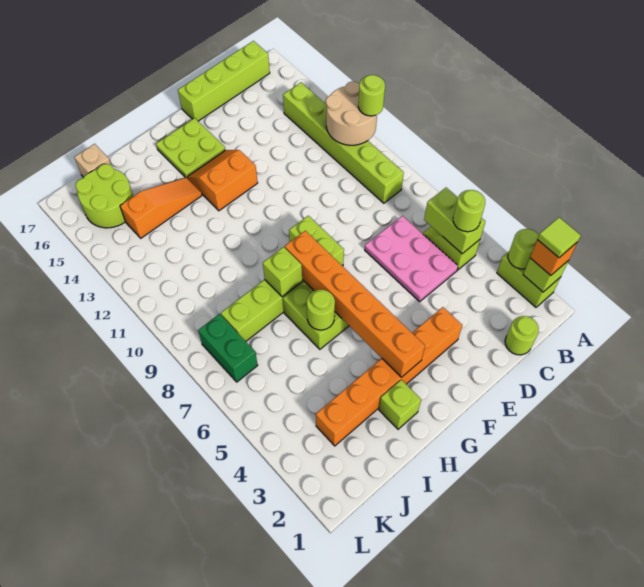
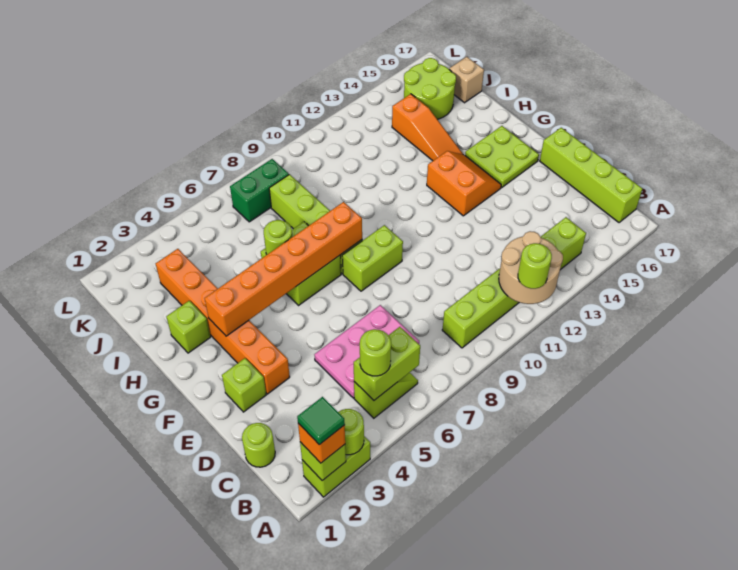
lime tile A2 level 4 -> green tile A2 level 4
lime brick H8 level 2 -> lime brick E2 level 1

